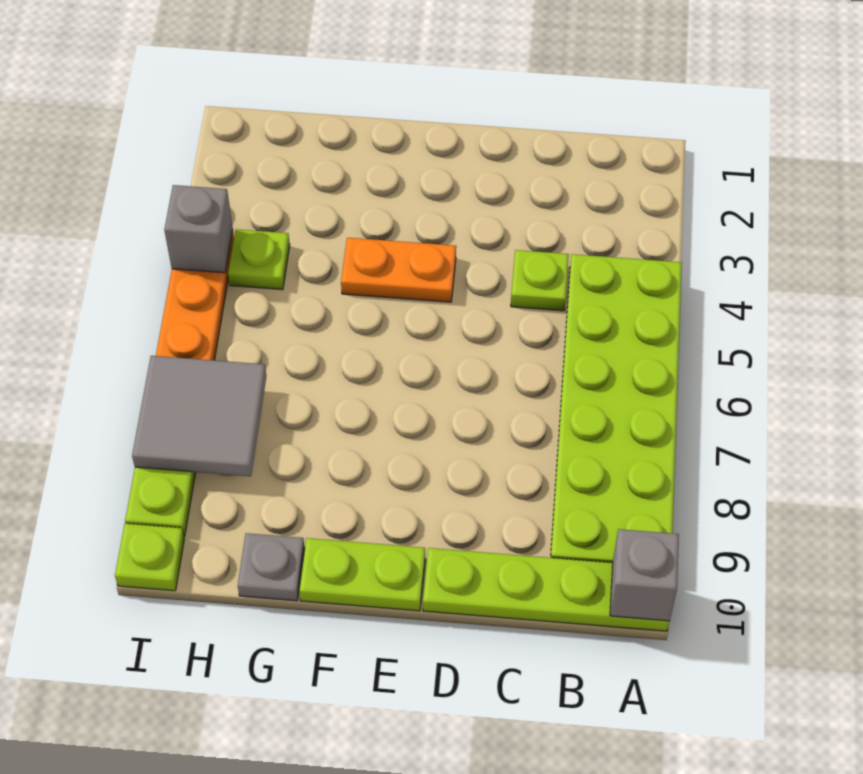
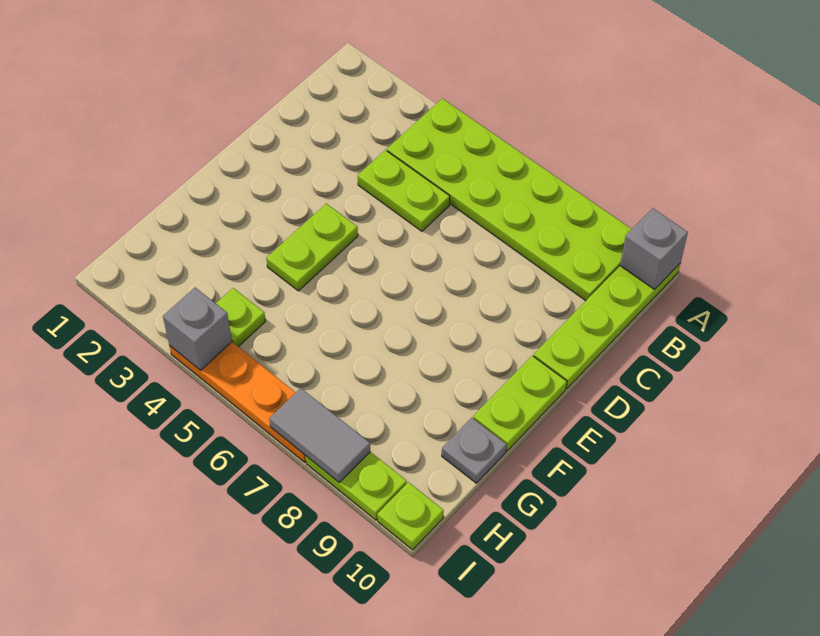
lime plate C4 level 1 -> lime plate C4:C5 level 1
orange plate E4:F4 level 1 -> lime plate E4:F4 level 1
grey tile H7:I8 level 2 -> grey tile I7:I8 level 2

